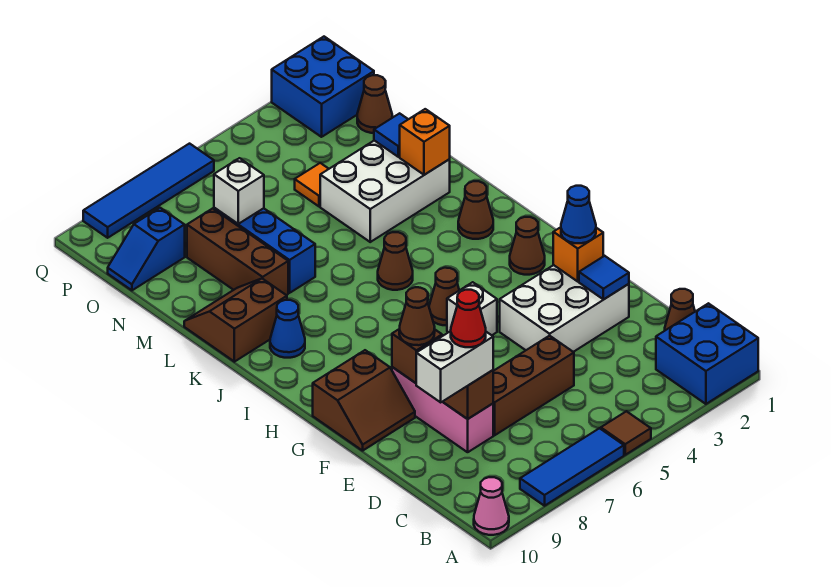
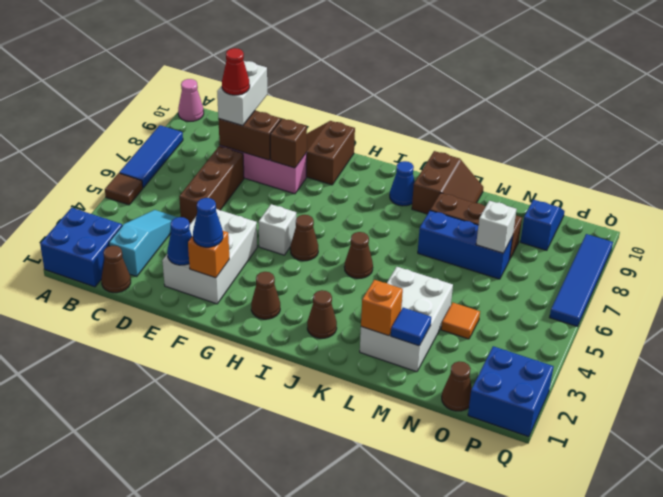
none -> cyan slope C2:C4 level 1 top 2
blue tile E2 level 2 -> blue cone E2 level 2
brown cone F8 level 3 -> none

